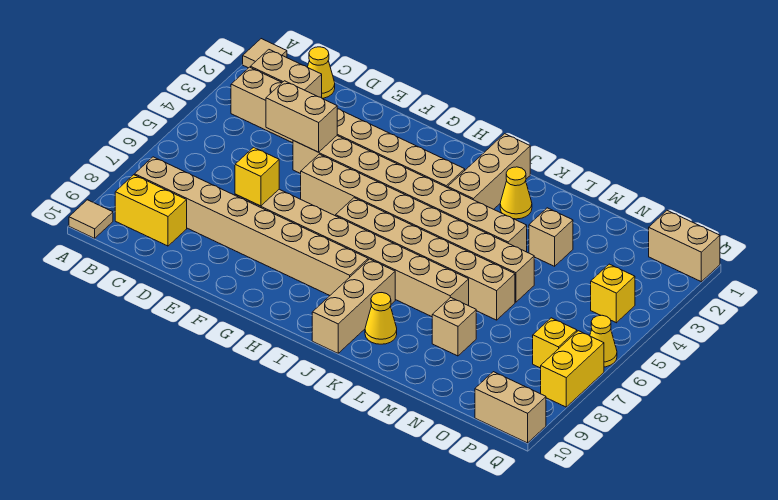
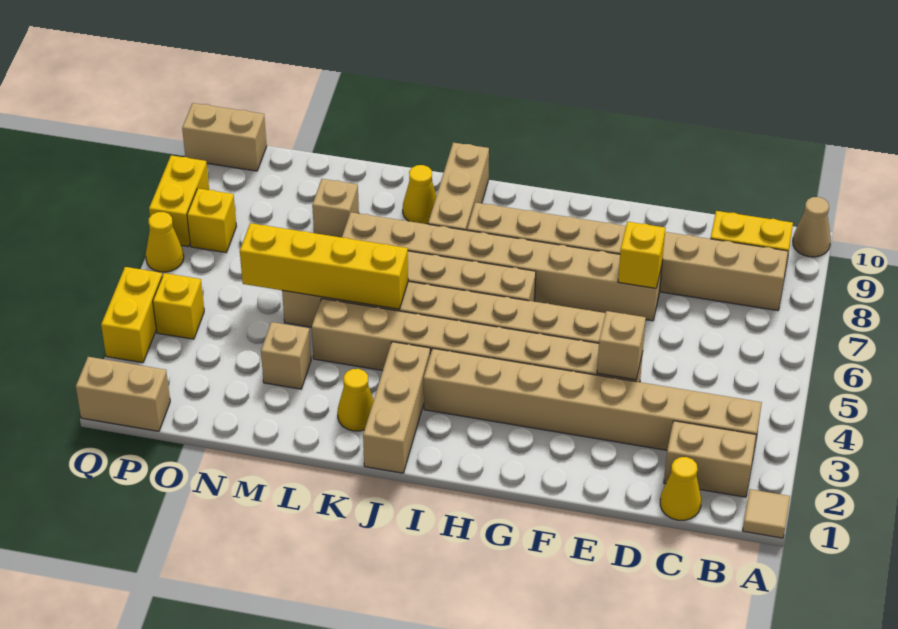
tan tile A10 level 1 -> tan cone A10 level 1
tan brick D4:E4 level 2 -> tan brick E4 level 2
none -> yellow brick K5:N5 level 2
none -> yellow brick Q3:Q4 level 1

